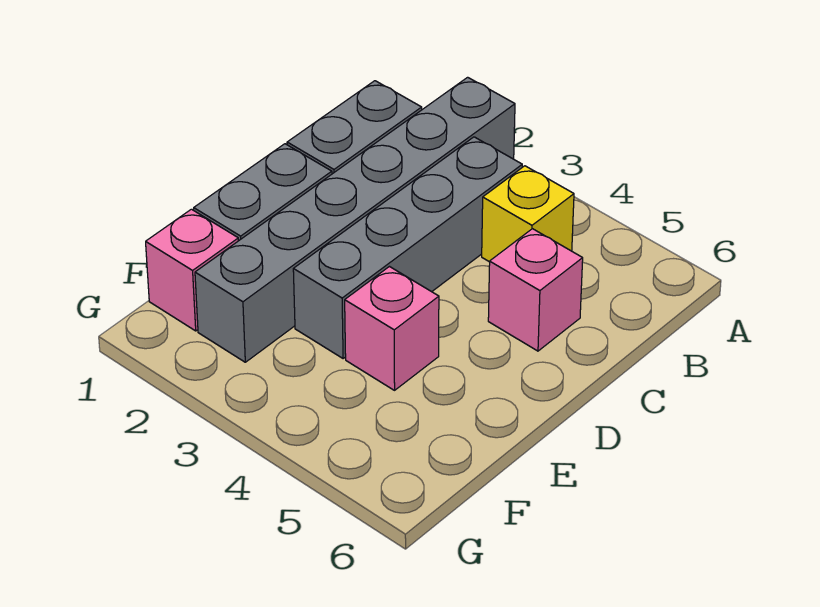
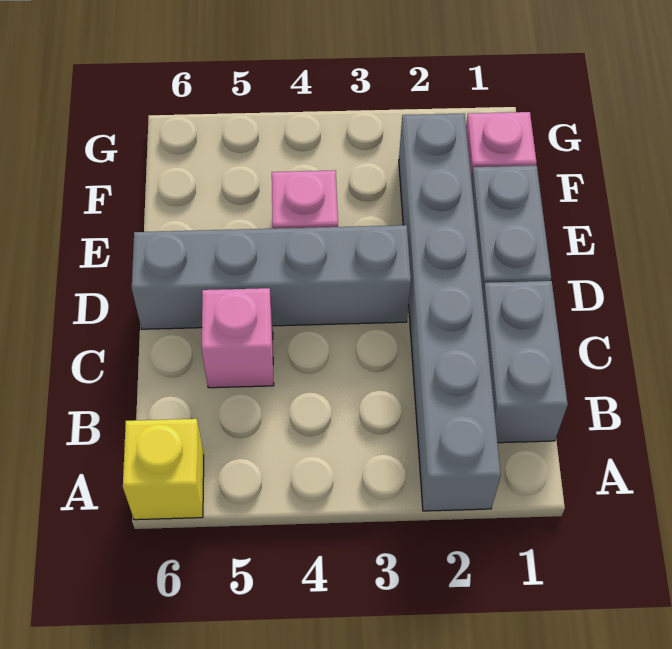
grey brick B3:E3 level 1 -> grey brick D3:D6 level 1
yellow brick B4 level 1 -> yellow brick A6 level 1

